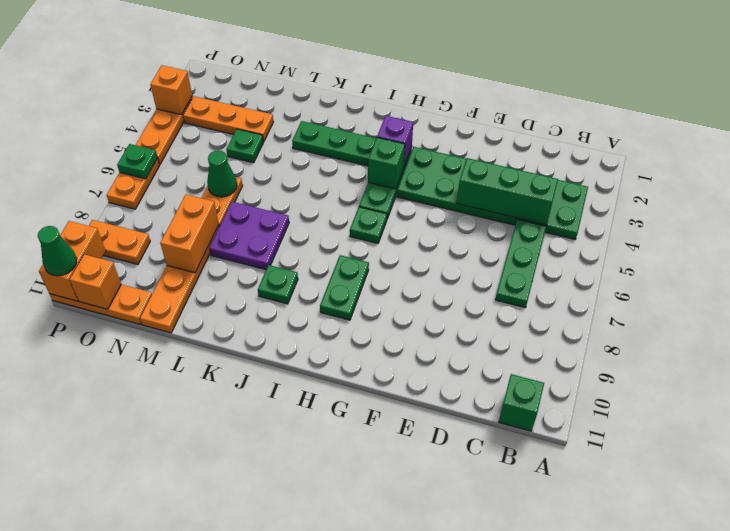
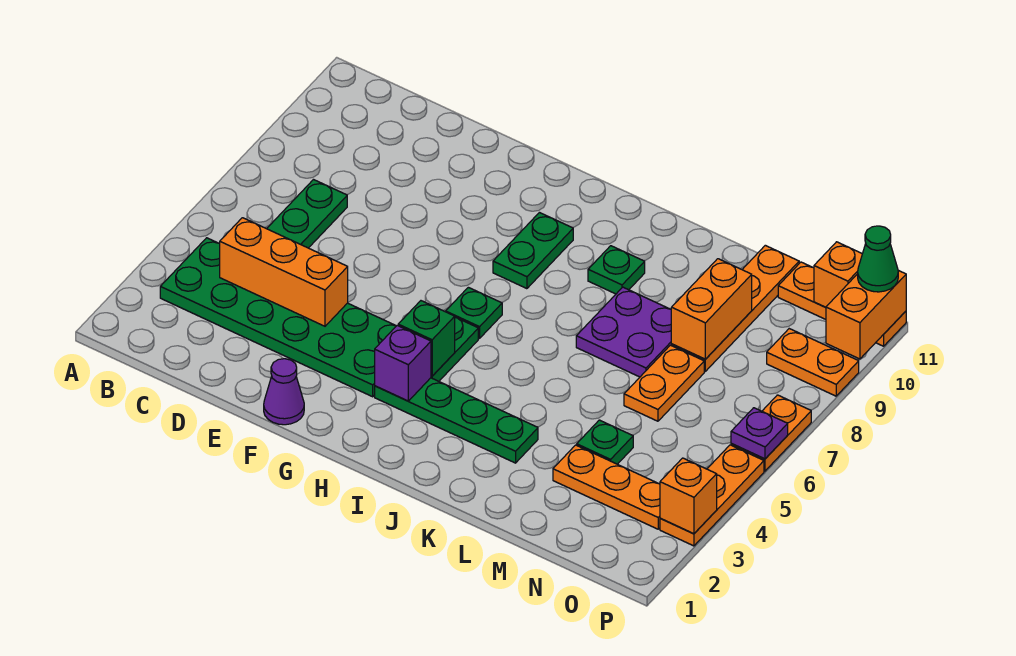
green brick B11 level 1 -> none
green brick C4:E4 level 2 -> orange brick C4:E4 level 2
none -> purple cone F1 level 1
green cone M6 level 2 -> none
green plate P6 level 2 -> purple plate P6 level 2

